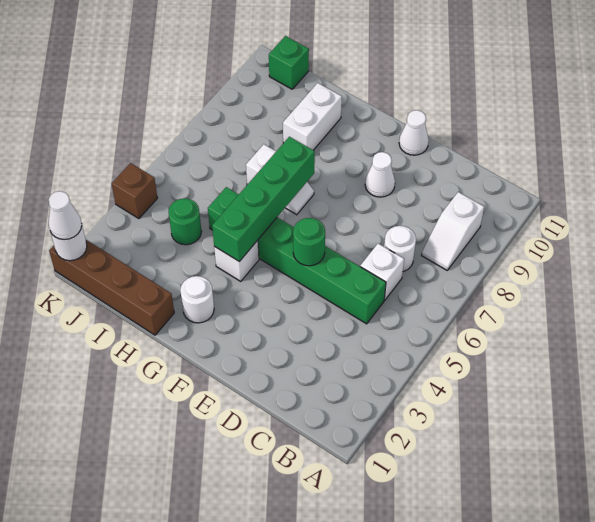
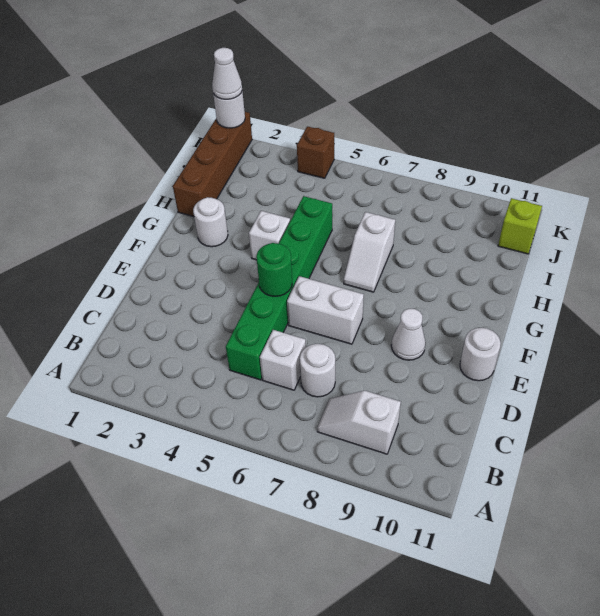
white cone E11 level 1 -> white round brick E11 level 1
green brick G4:G7 level 2 -> none
white brick H9:H10 level 1 -> white brick E6:E7 level 1
green round brick I4 level 1 -> none
green brick J11 level 1 -> lime brick J11 level 1

